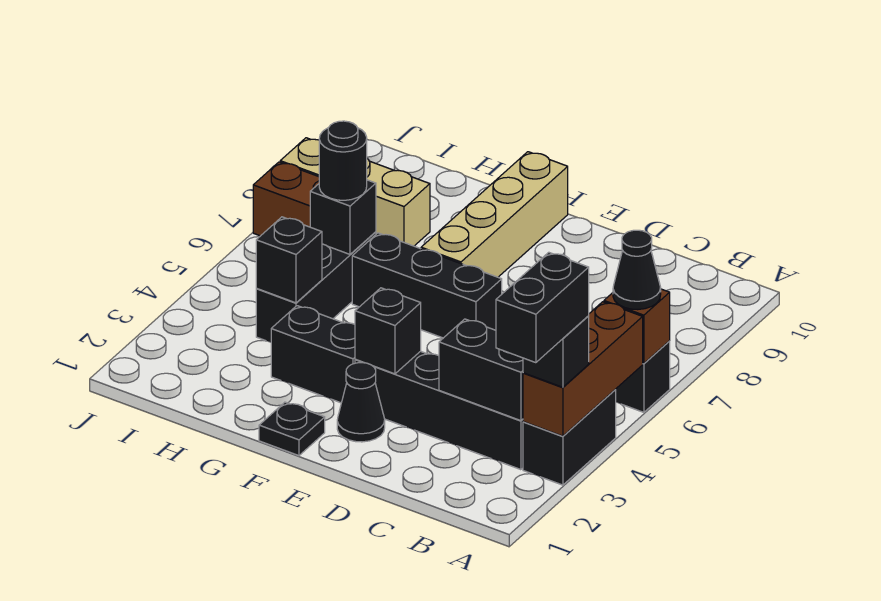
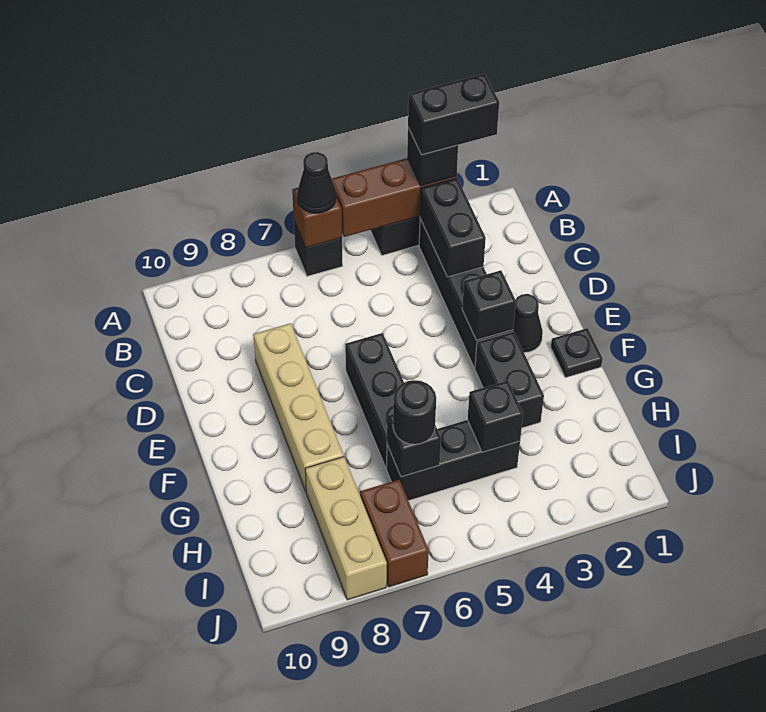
tan brick F7:F10 level 1 -> tan brick D8:G8 level 1

